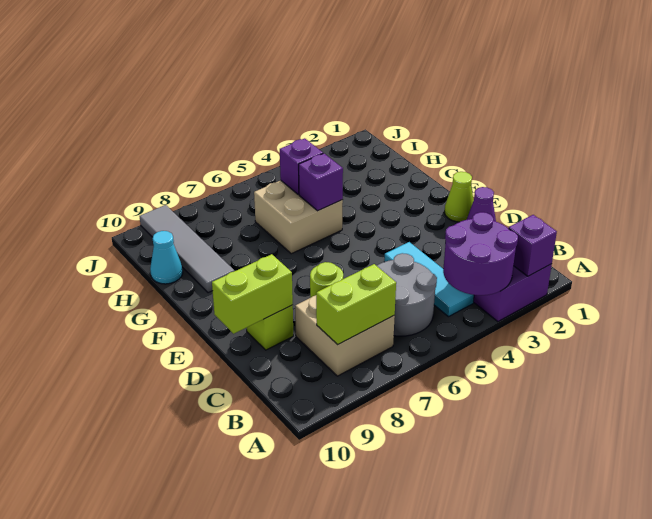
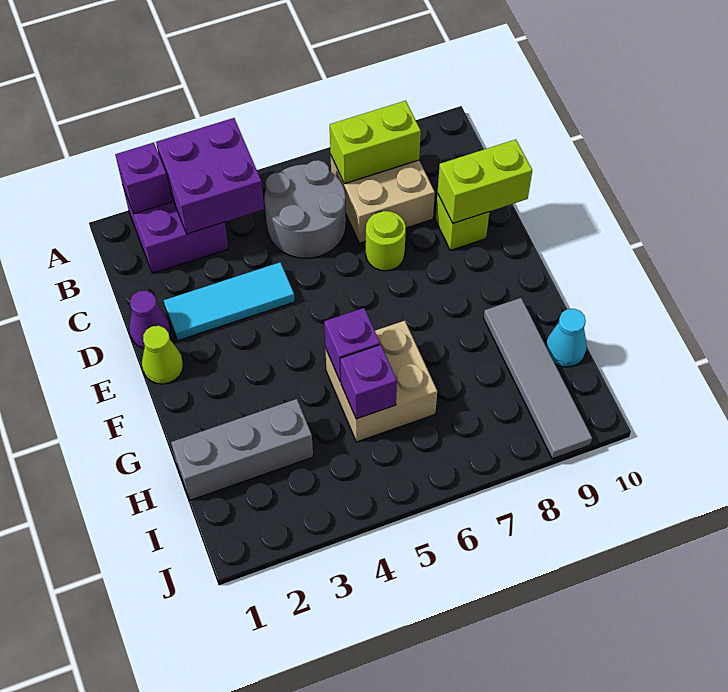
purple round brick A3:B4 level 2 -> purple brick A3:B4 level 2
cyan tile B4:D4 level 1 -> cyan tile D2:D4 level 1
none -> grey brick H1:H3 level 1

